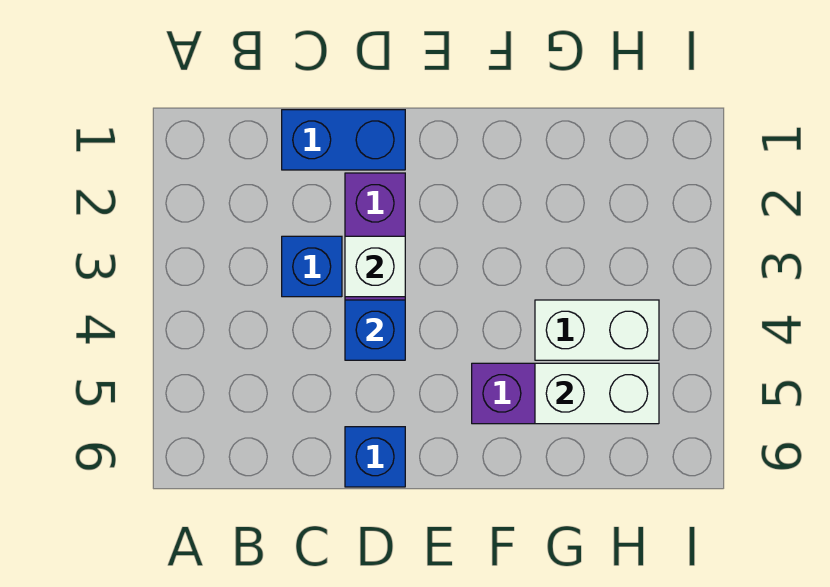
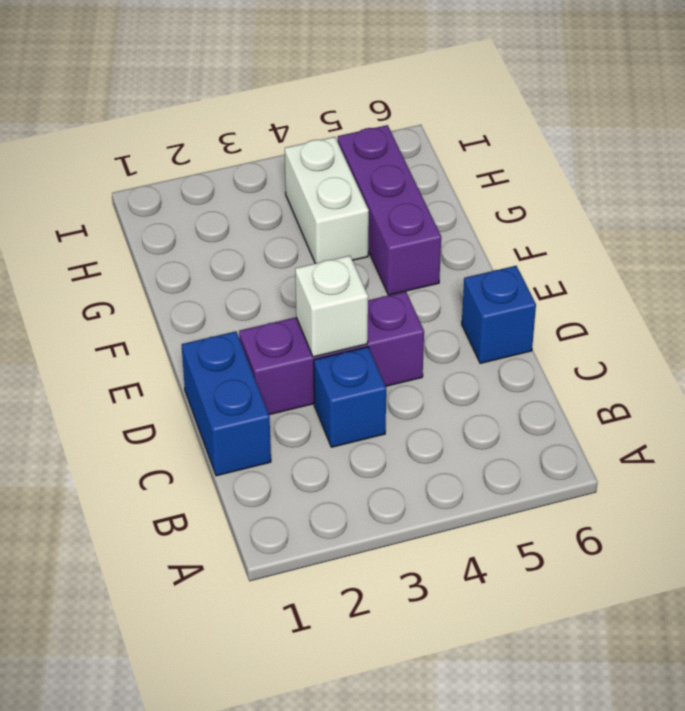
blue brick D4 level 2 -> none
white brick G5:H5 level 2 -> none

